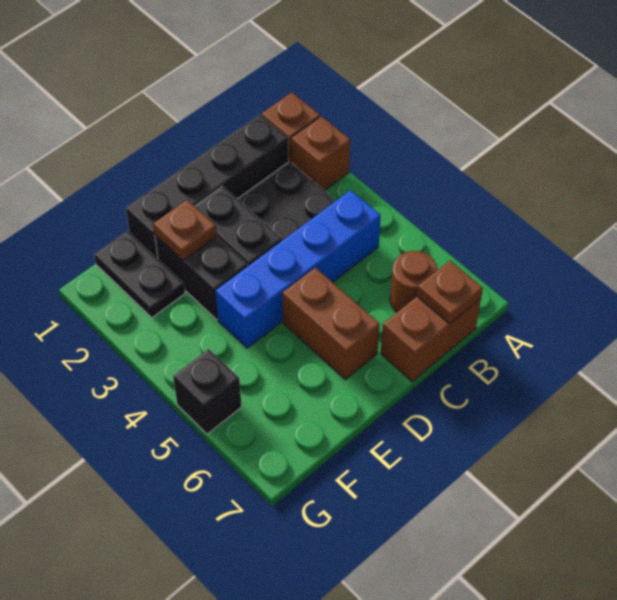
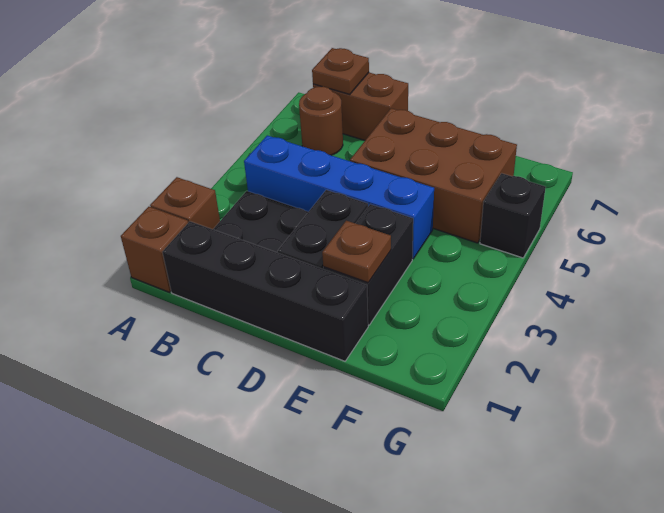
brown brick D5:D6 level 1 -> brown brick D5:F6 level 1
black plate F1:F2 level 1 -> none

